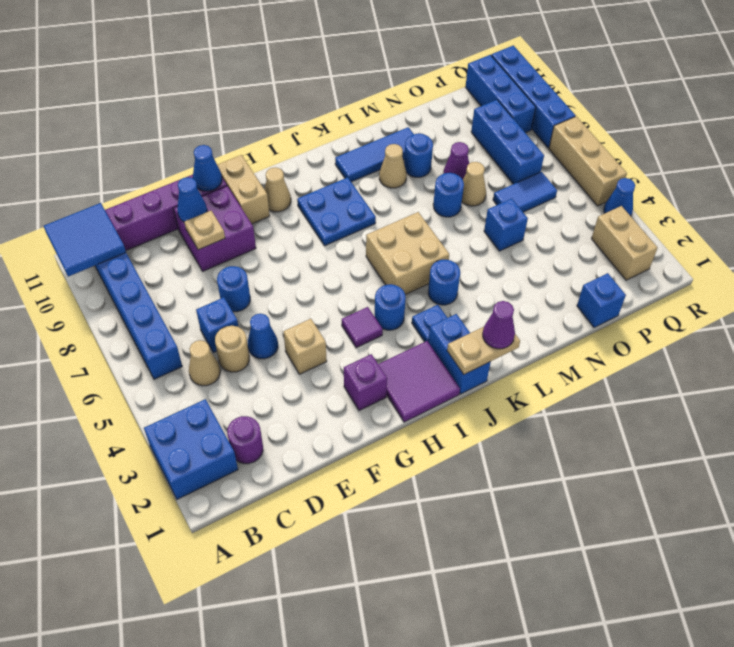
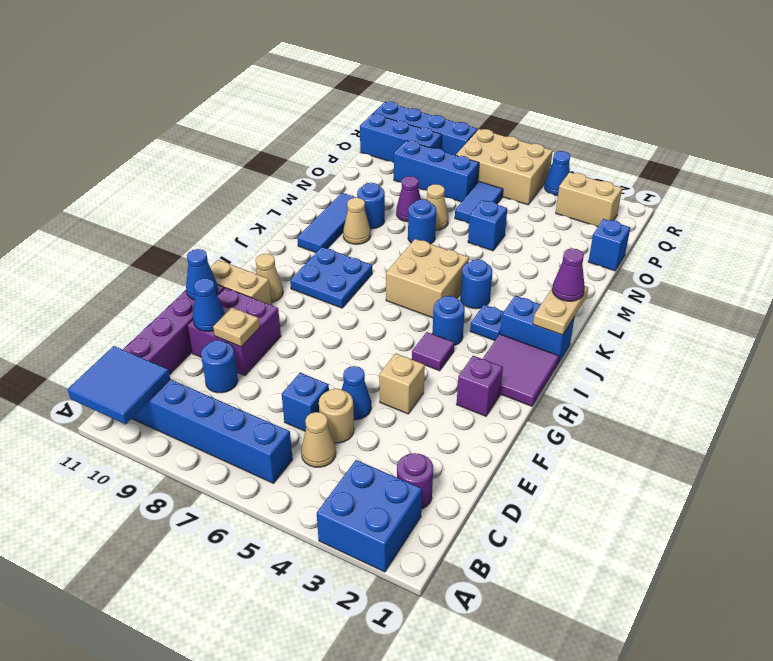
blue round brick E7 level 1 -> blue round brick D9 level 1
tan brick R5:R7 level 1 -> tan brick Q5:R7 level 1

